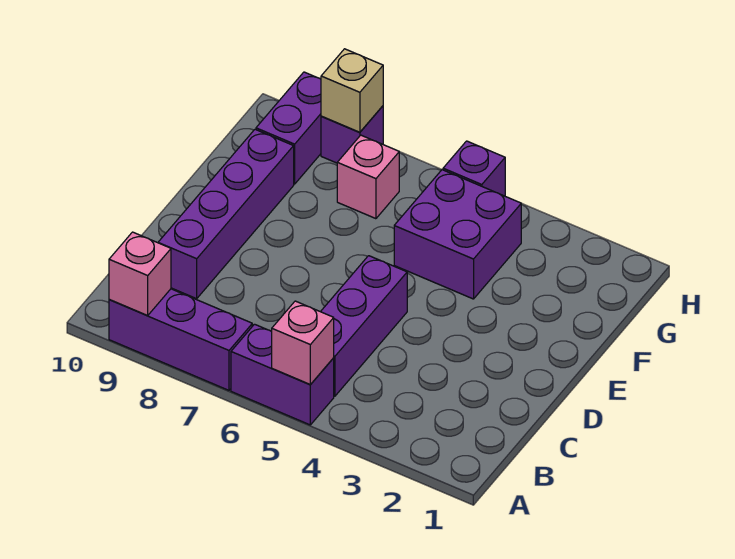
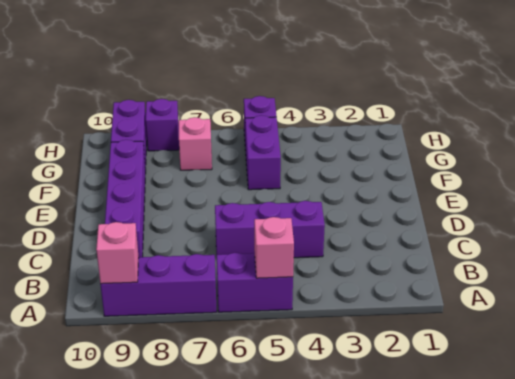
purple brick B5:D5 level 1 -> purple brick C4:C6 level 1
purple brick F4:G5 level 1 -> purple brick F5:G5 level 1
tan brick H8 level 2 -> none

